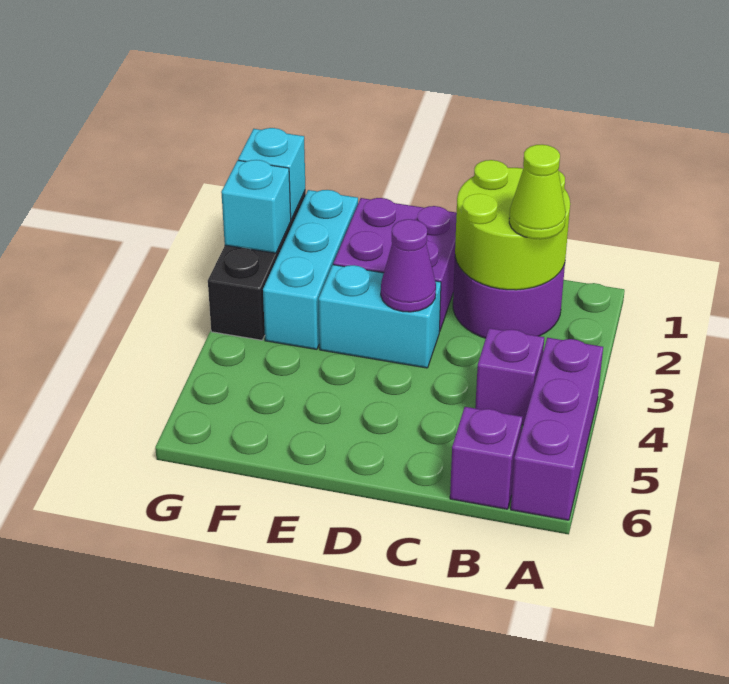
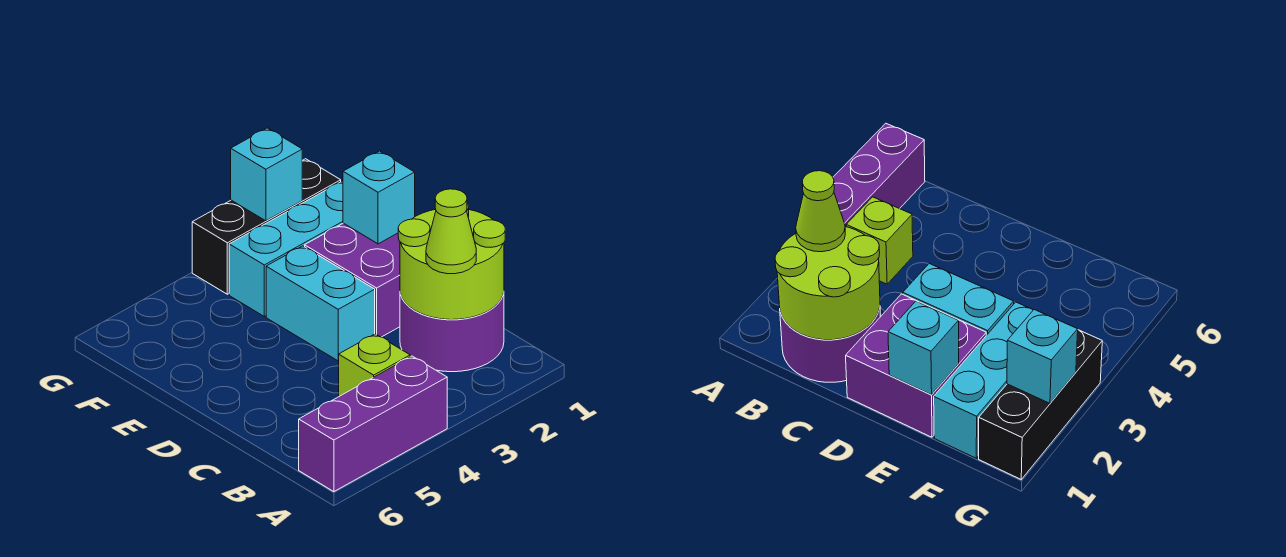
purple brick B4 level 1 -> lime brick B4 level 1
purple brick B6 level 1 -> none
purple cone D3 level 2 -> none
cyan brick G1 level 2 -> cyan brick E1 level 2

